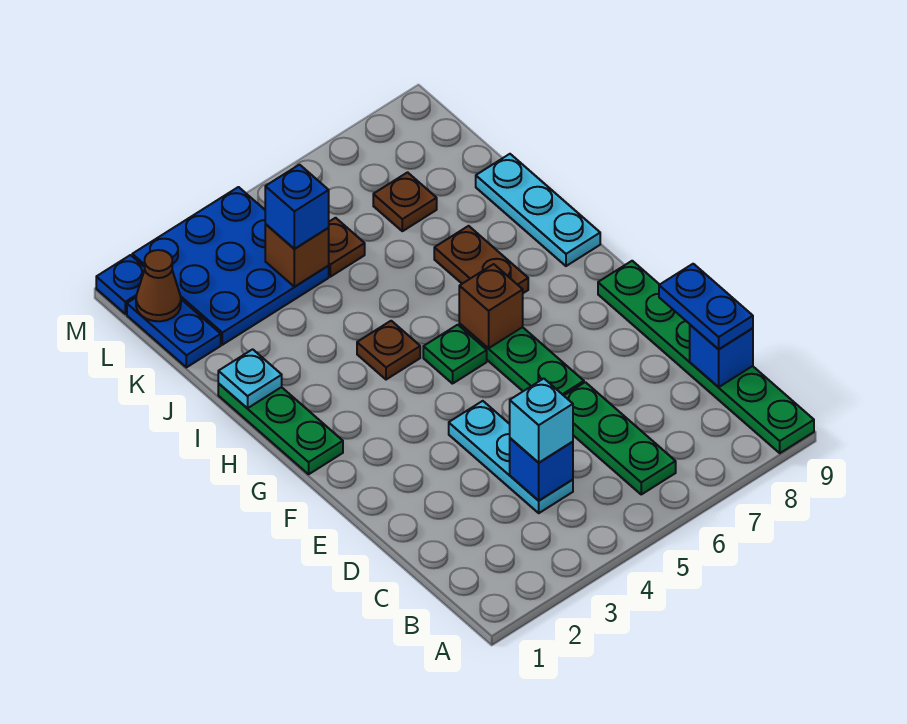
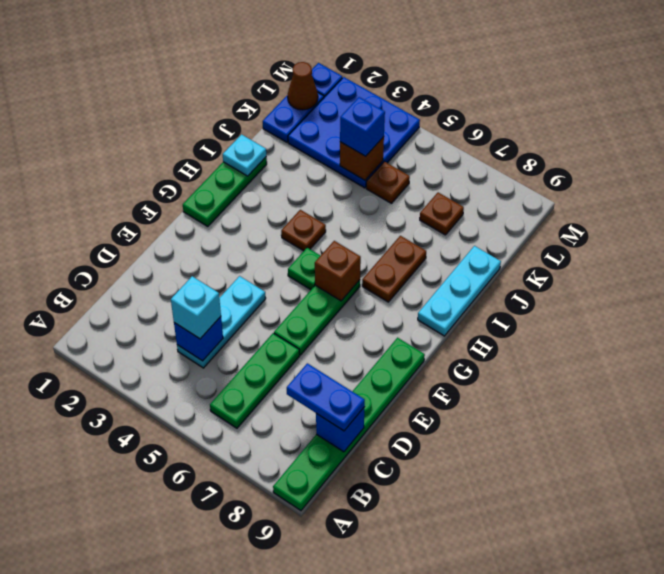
blue plate C9:D9 level 3 -> blue plate C8:C9 level 3

